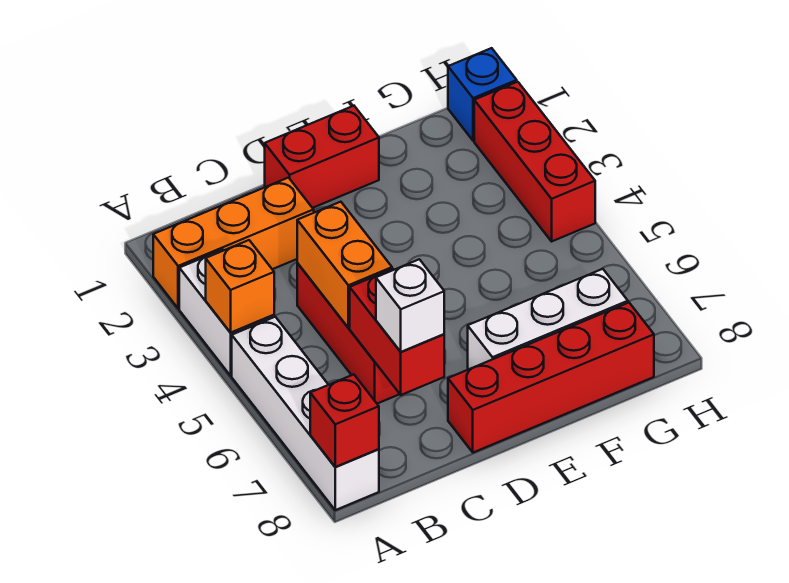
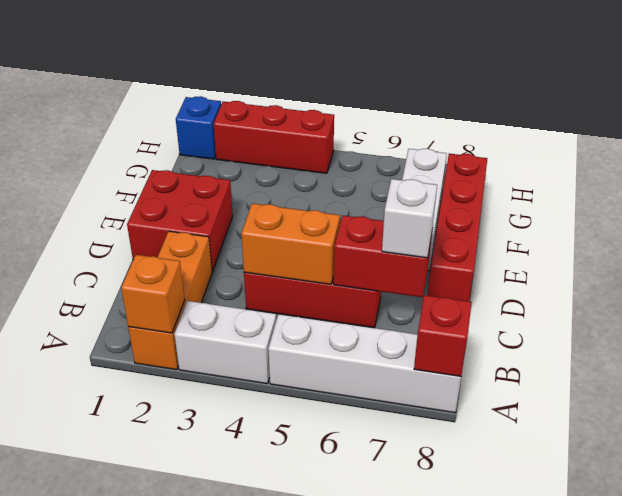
orange brick A4 level 2 -> orange brick A2 level 2
red brick D1:E1 level 1 -> red brick D1:E2 level 1

